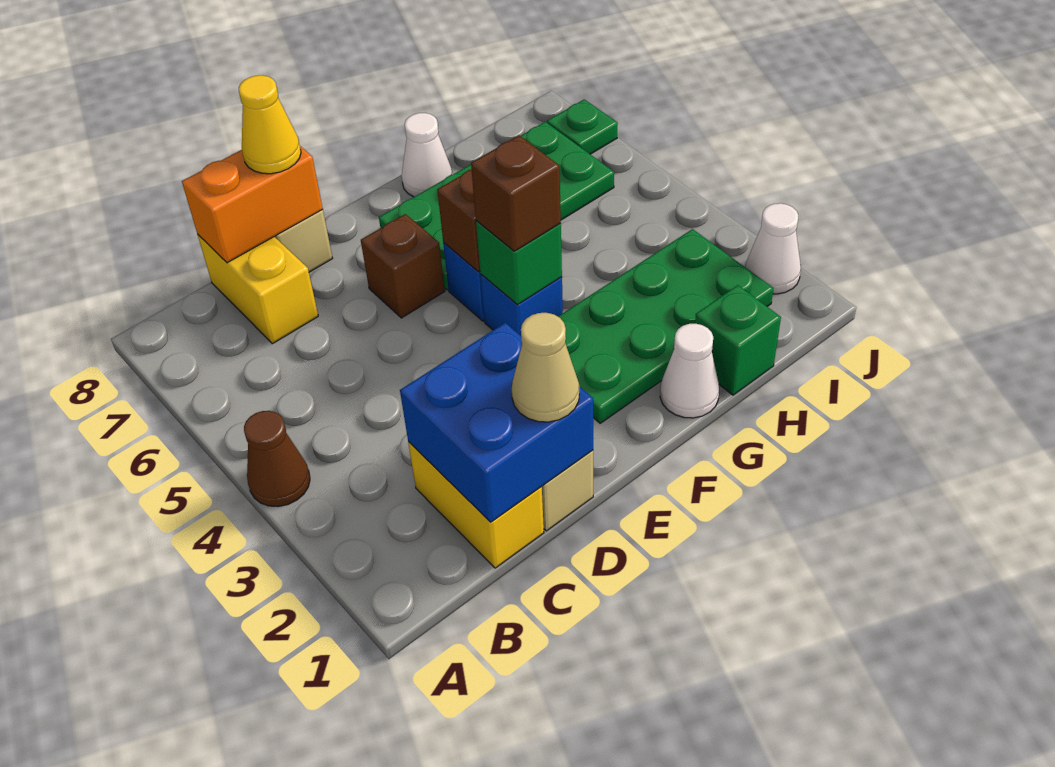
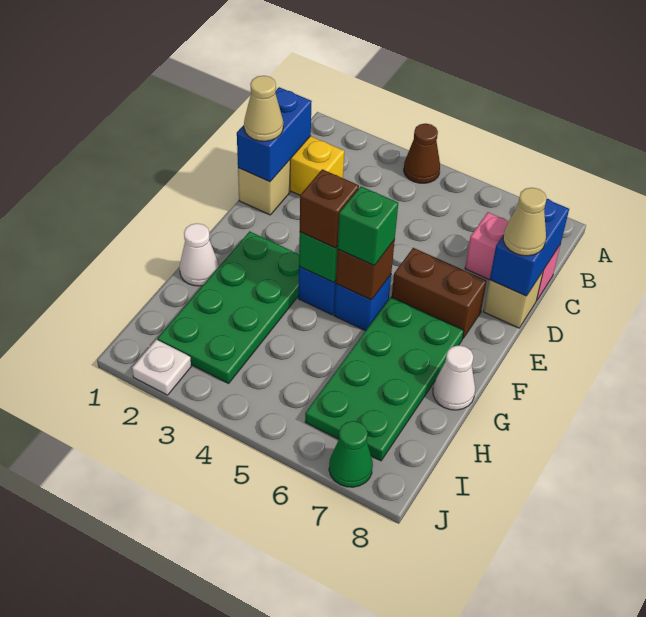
blue brick C1:D2 level 2 -> blue brick C1:D1 level 2
yellow brick C7:C8 level 1 -> pink brick C7:C8 level 1
orange brick C8:D8 level 2 -> blue brick C8:D8 level 2
yellow cone D8 level 3 -> tan cone D8 level 3
brown brick E6 level 1 -> brown brick E6:E7 level 1
green brick H1 level 1 -> green brick F5 level 3
white cone J2 level 1 -> white plate J2 level 1
green plate J7 level 1 -> green cone J7 level 1

